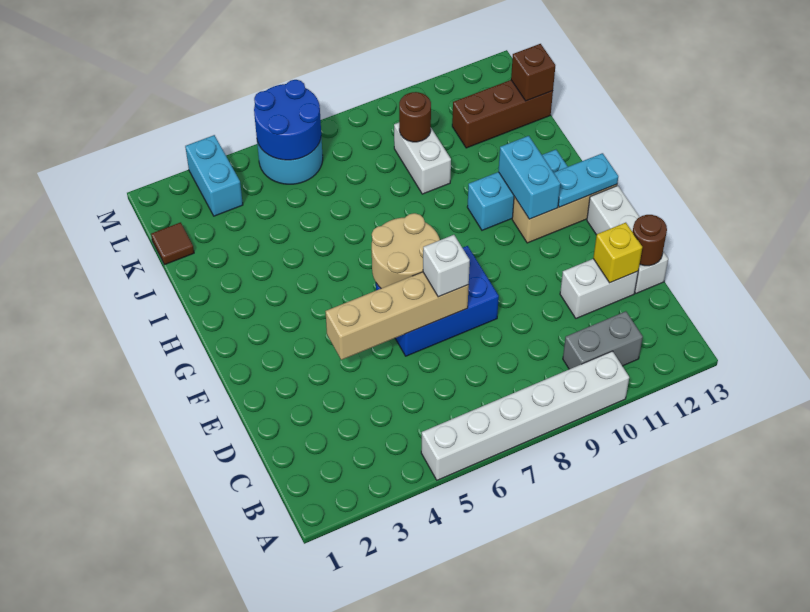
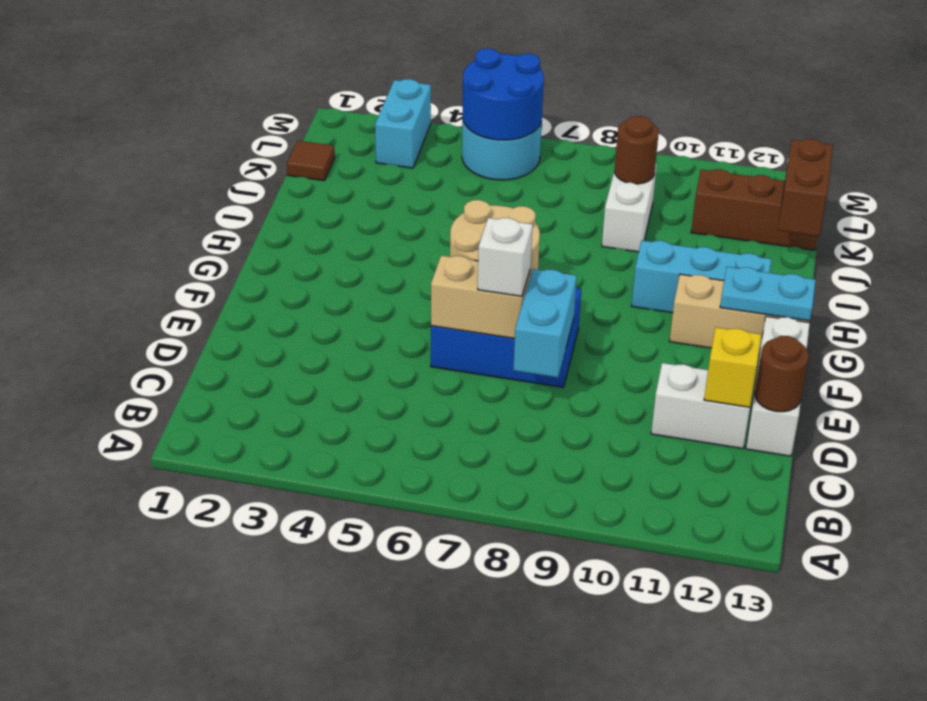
white brick A5:A10 level 1 -> none
grey brick B10:B11 level 1 -> none
tan brick E4:E7 level 2 -> tan brick E6:E7 level 2
cyan brick G11:H11 level 2 -> cyan brick D8:E8 level 2
brown brick K13 level 2 -> brown brick J13:K13 level 2

